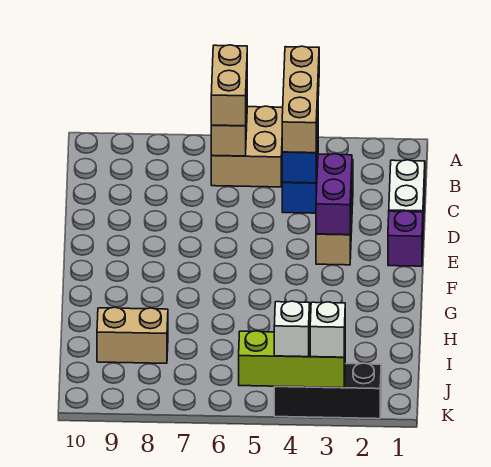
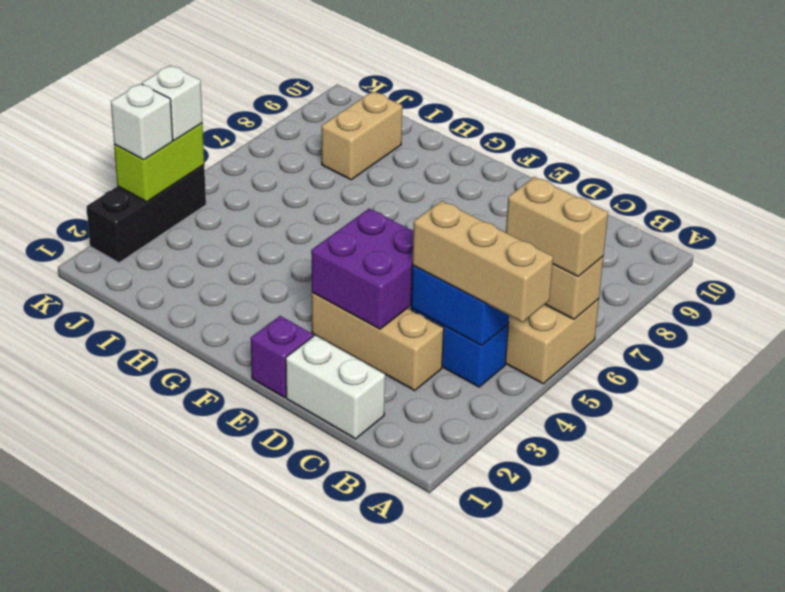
purple brick D3:E3 level 2 -> purple brick D3:E4 level 2
lime brick K3:K5 level 2 -> lime brick K3:K4 level 2

